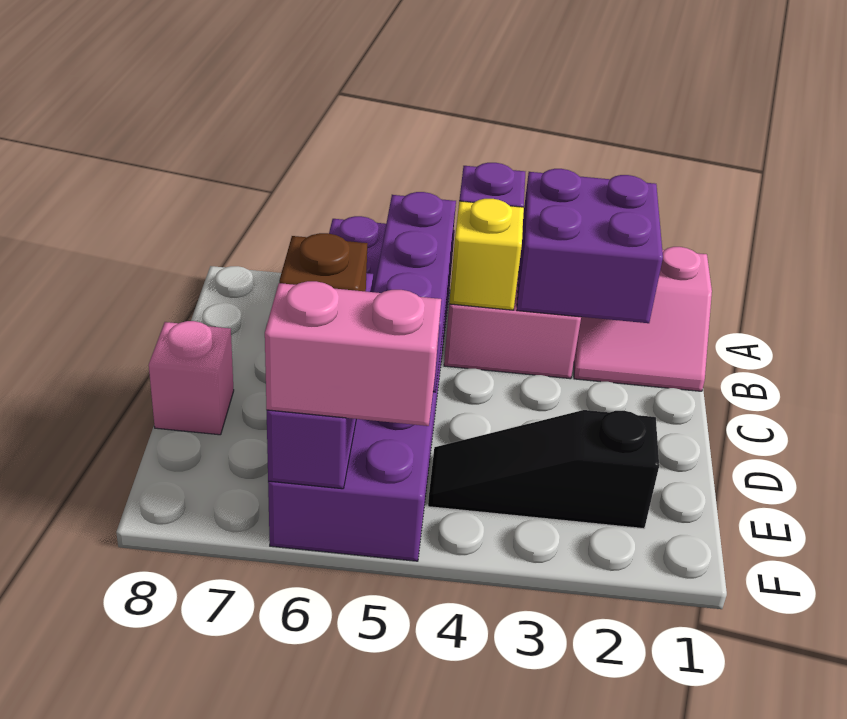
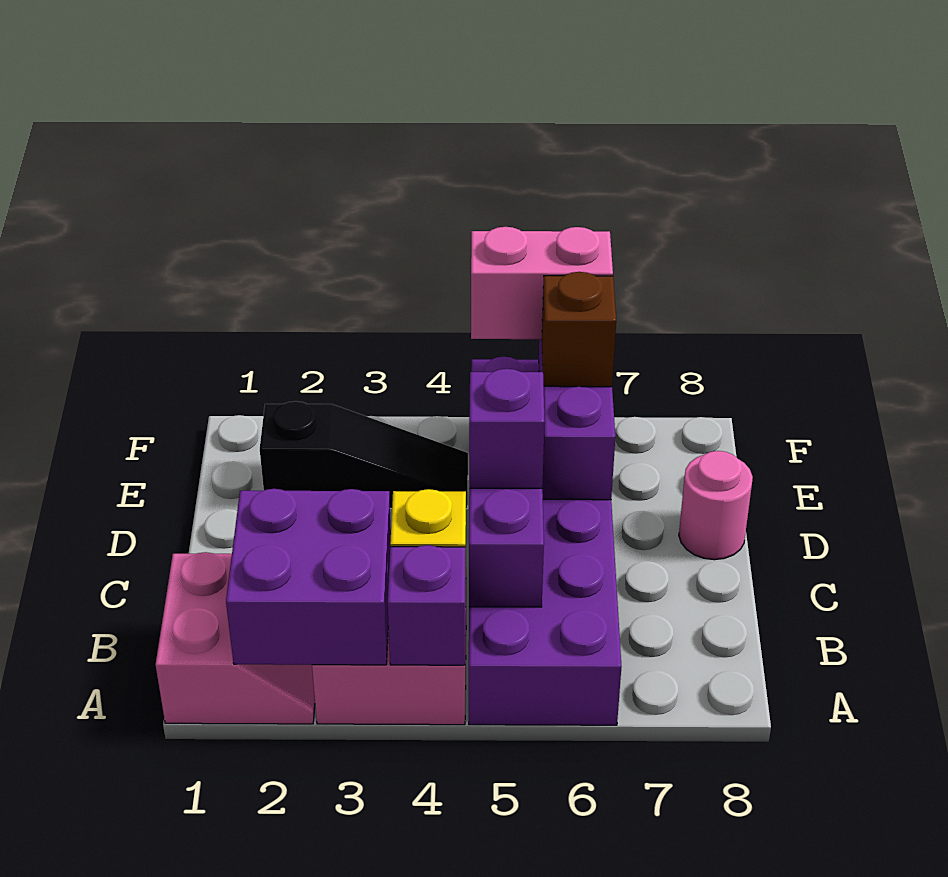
pink slope A1:B2 level 1 top A -> pink slope A1:B2 level 1 top 1
none -> purple brick C5 level 3
pink brick D8 level 1 -> pink round brick D8 level 1

